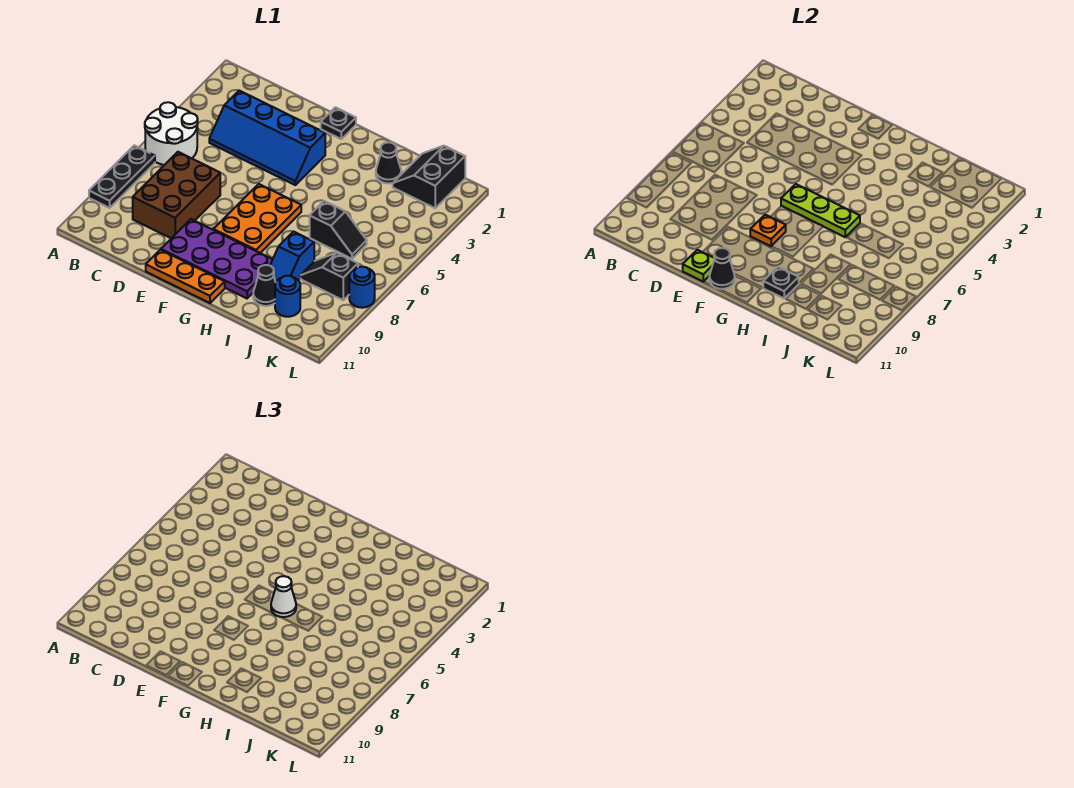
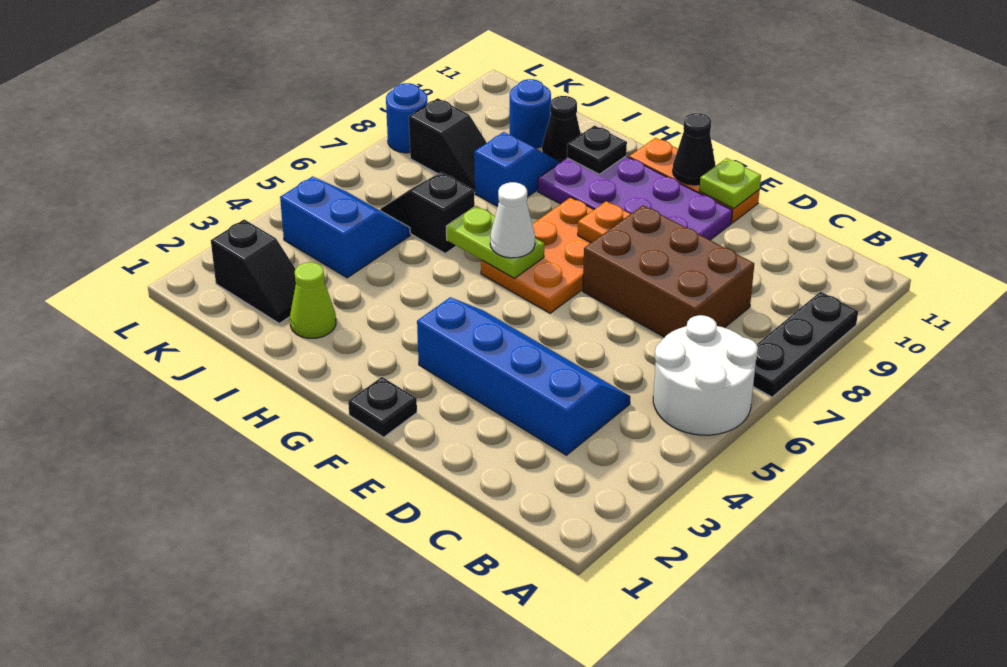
brown brick C7:D9 level 1 -> brown brick C7:E8 level 1
lime plate F6:H6 level 2 -> lime plate G6:H6 level 2
black cone I2 level 1 -> lime cone I2 level 1
black slope J1:K2 level 1 top K -> black slope J2:K2 level 1 top K
none -> blue slope J4:K5 level 1 top 4

